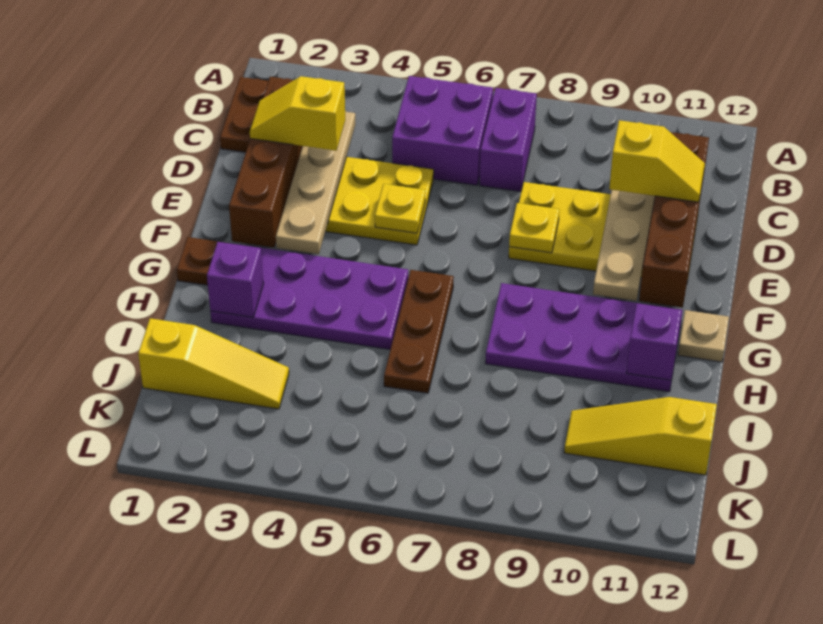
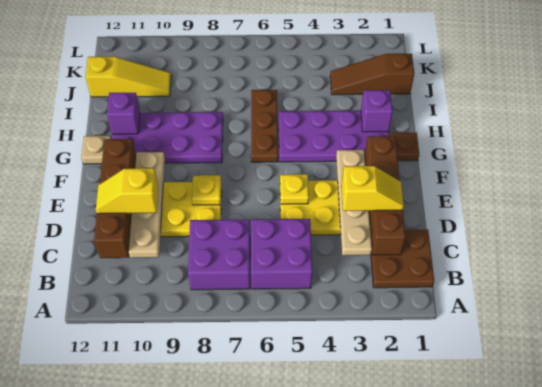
purple brick B7:C7 level 1 -> purple brick B7:C8 level 1
yellow slope J1:J3 level 1 top 1 -> brown slope J1:J3 level 1 top 1

